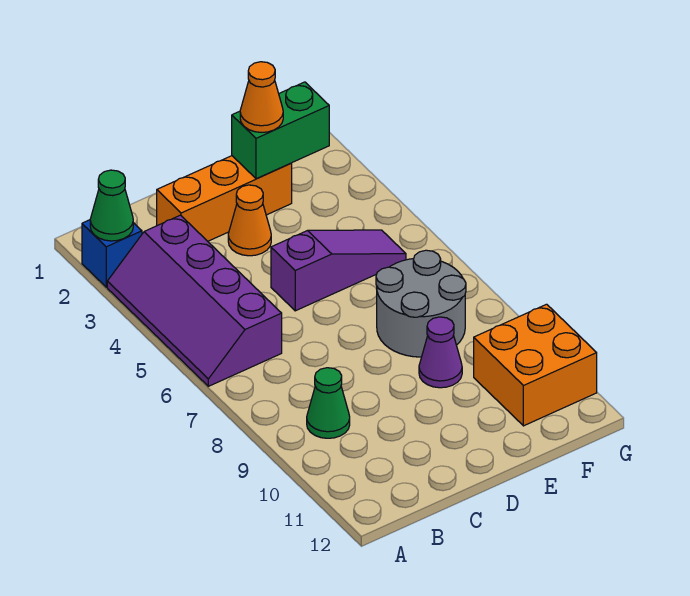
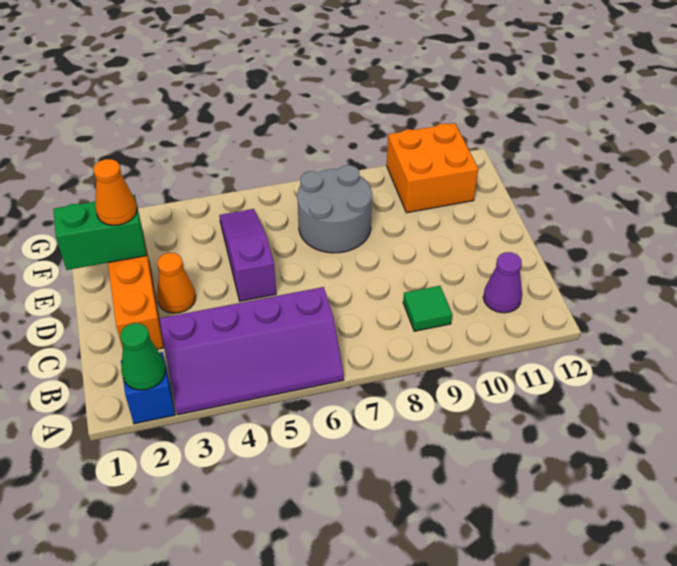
green cone B9 level 1 -> green tile B9 level 1
green brick E2:F2 level 2 -> green brick E1:E2 level 2
purple cone E9 level 1 -> purple cone B11 level 1

